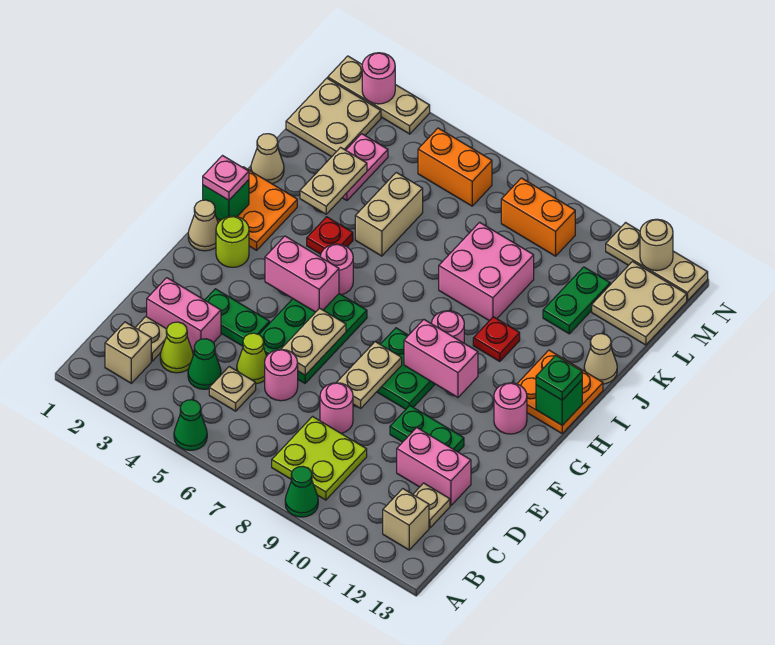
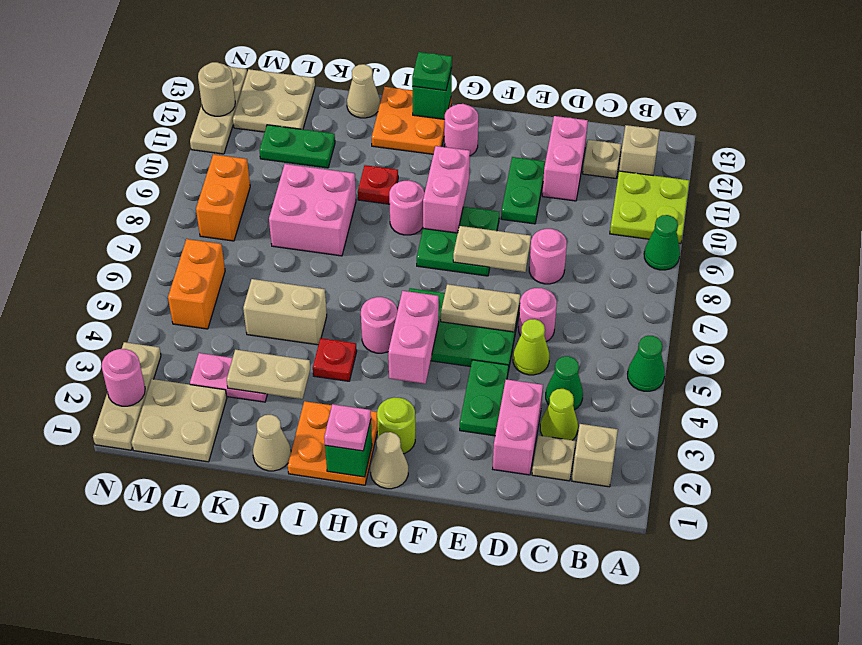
lime plate B8:C9 level 1 -> lime plate A10:B11 level 1
tan plate C5 level 1 -> none

